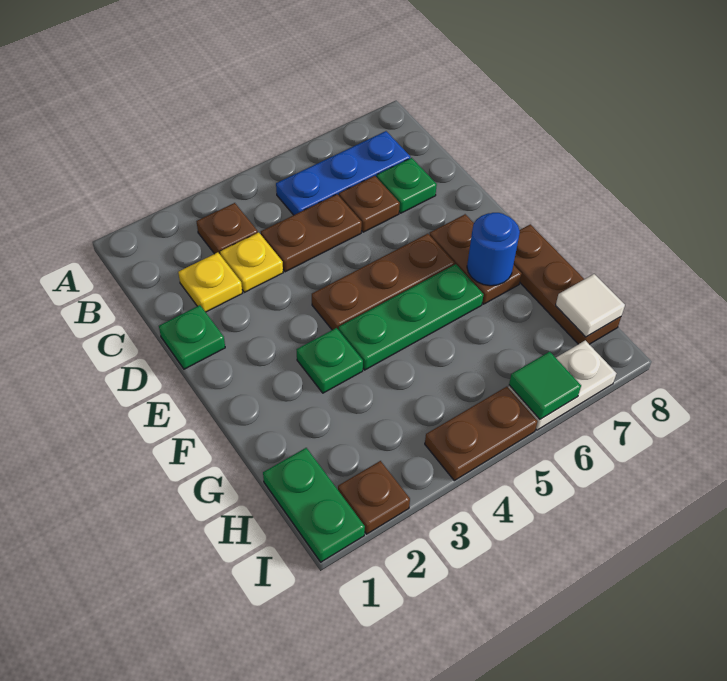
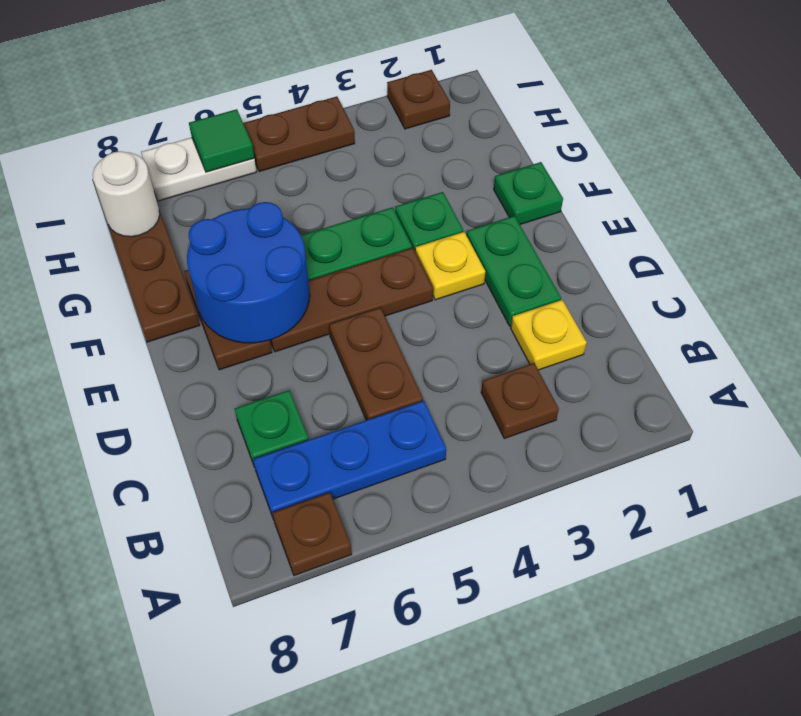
yellow plate C3 level 1 -> yellow plate E3 level 1
brown plate C4:C5 level 1 -> brown plate C5:D5 level 1
brown plate C6 level 1 -> brown plate A7 level 1
green plate D1 level 1 -> green plate F1 level 1
blue round brick F7 level 2 -> blue round brick E6:F7 level 2
green plate H1:I1 level 1 -> green plate D2:E2 level 1
white tile H8 level 2 -> white round brick H8 level 2

